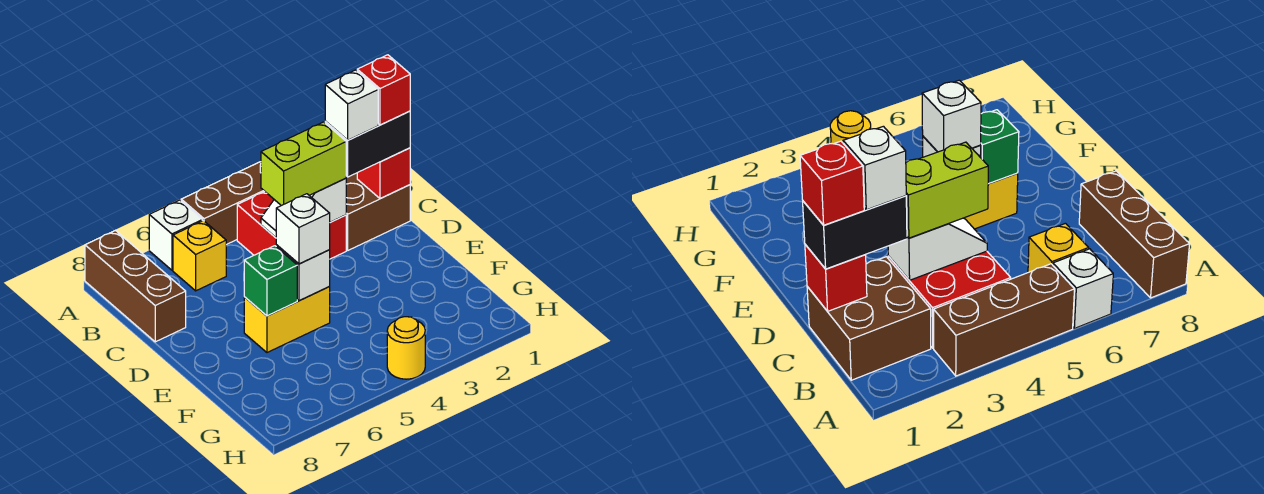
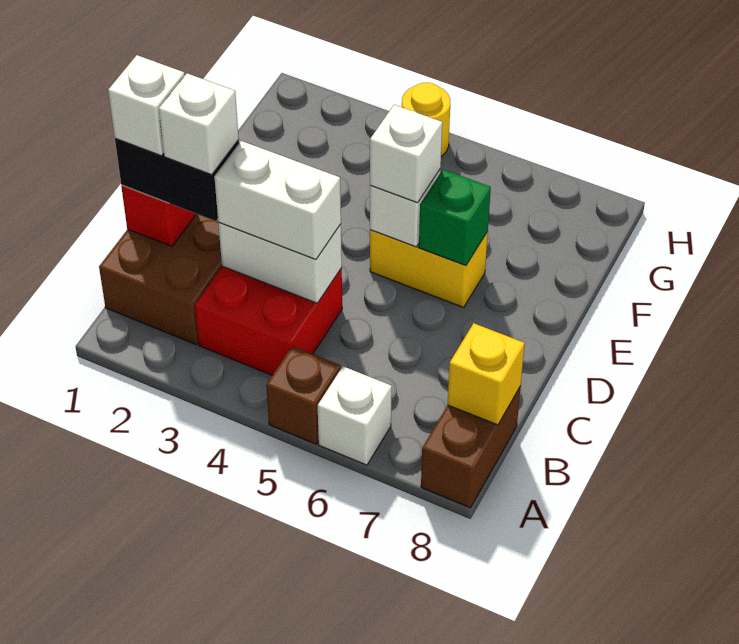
brown brick A3:A5 level 1 -> brown brick A5 level 1
brown brick A8:C8 level 1 -> brown brick A8:B8 level 1
yellow brick B6 level 1 -> yellow brick B8 level 2
red brick C1 level 4 -> white brick C1 level 4
white slope C3:C4 level 2 top 3 -> white brick C3:C4 level 2
lime brick C3:C4 level 3 -> white brick C3:C4 level 3

